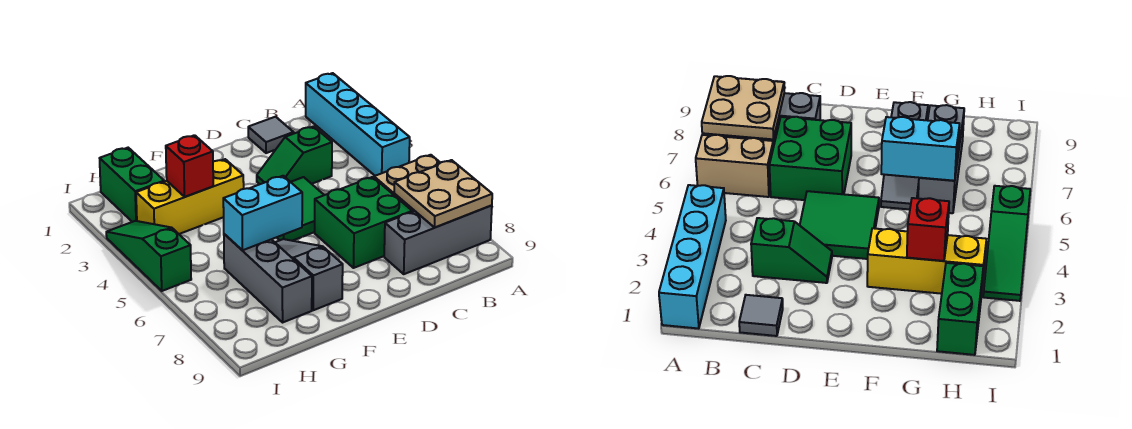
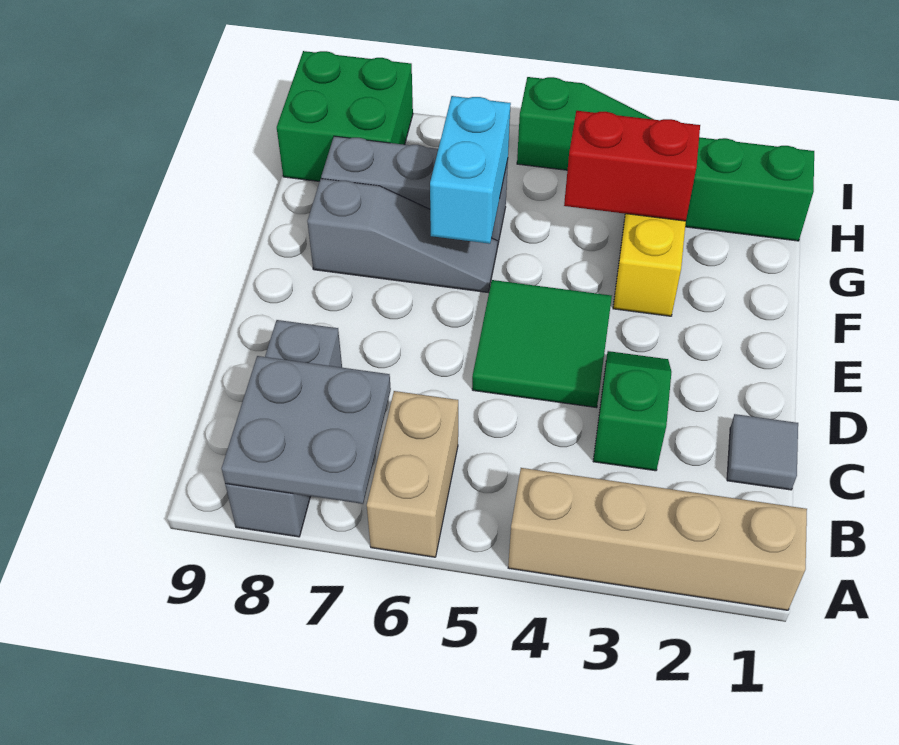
cyan brick A1:A4 level 1 -> tan brick A1:A4 level 1
tan plate A7:B8 level 2 -> grey plate A7:B8 level 2
green brick C6:D7 level 1 -> green brick H8:I9 level 1
red brick G3 level 2 -> red brick G3:G4 level 2

